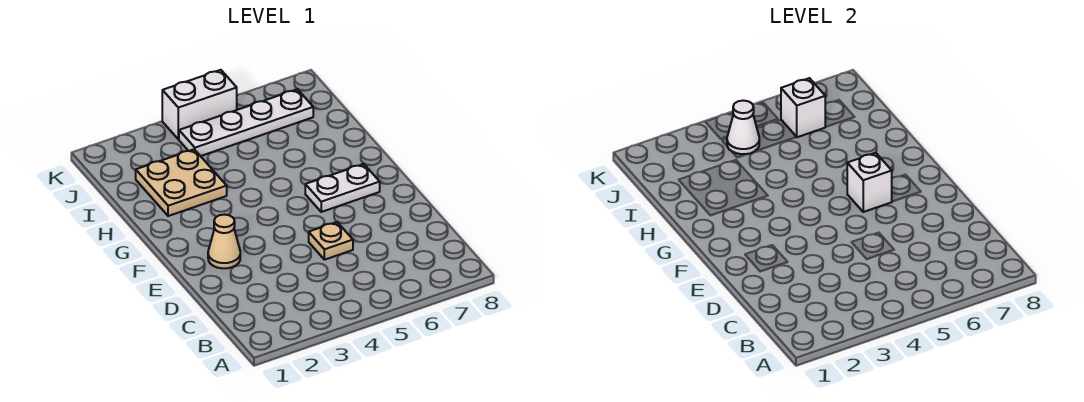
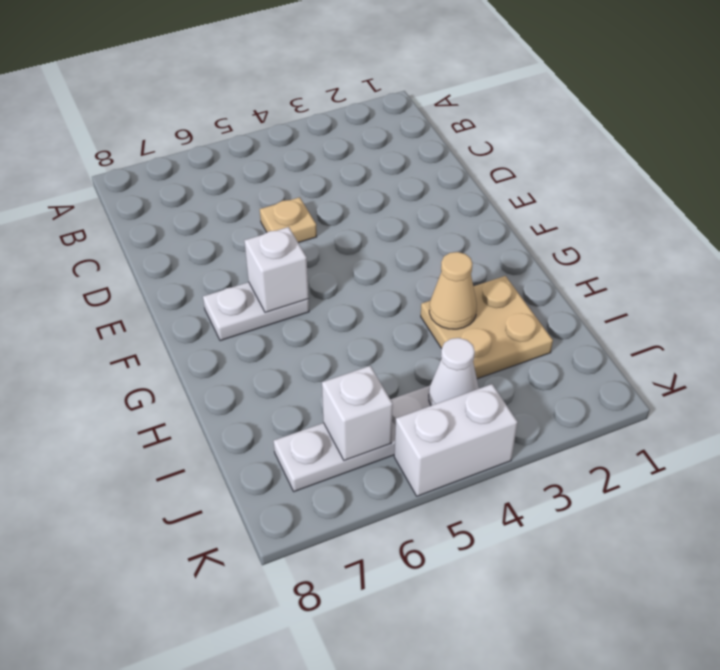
tan cone E2 level 1 -> tan cone H3 level 2

